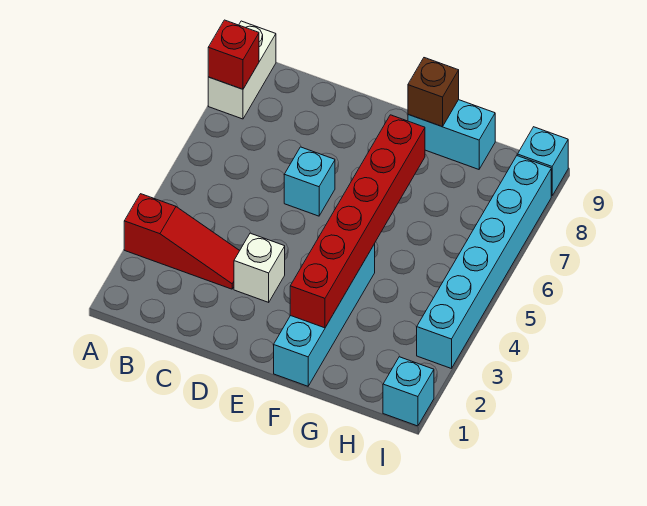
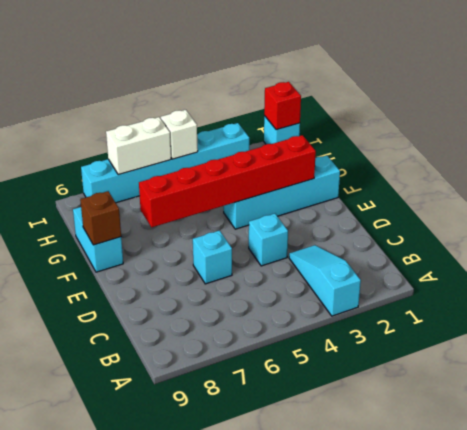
red slope A3:C3 level 1 top A -> cyan slope A3:C3 level 1 top A
white brick A8:A9 level 1 -> white brick I6:I7 level 2
red brick A8 level 2 -> red brick I1 level 2
white brick D3 level 1 -> white brick I5 level 2
cyan brick I9 level 1 -> cyan brick D4 level 1

